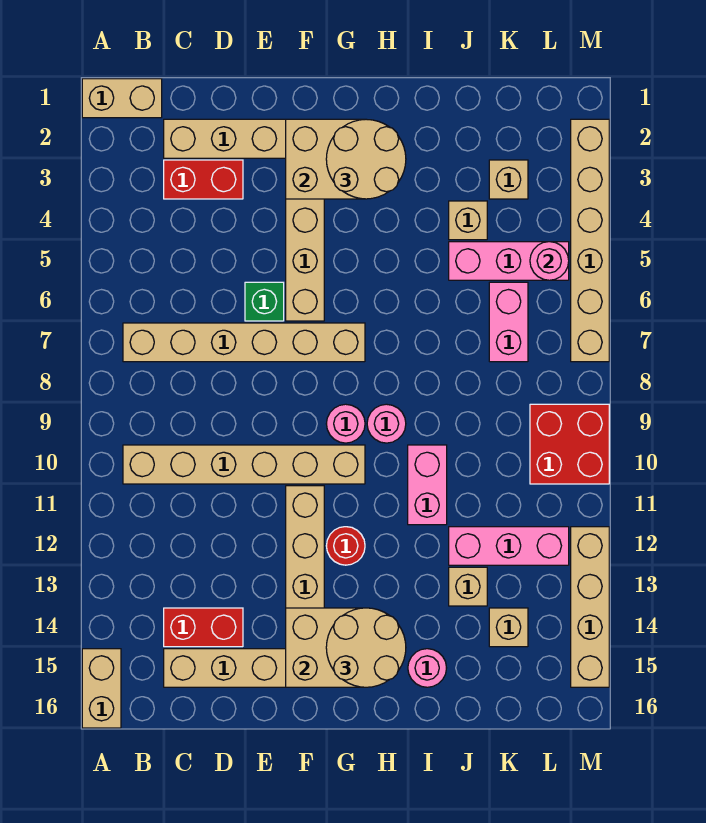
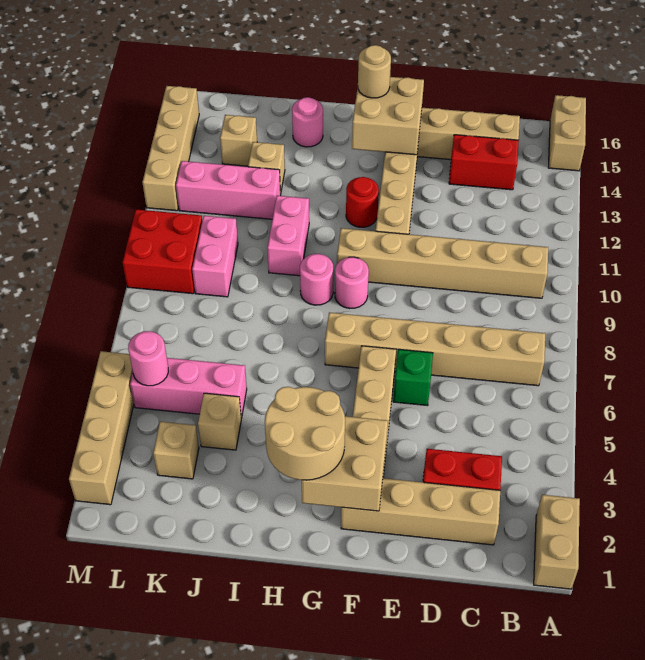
tan brick A1:B1 level 1 -> tan brick A1:A2 level 1
tan round brick G14:H15 level 3 -> tan round brick G15 level 3
pink brick K6:K7 level 1 -> pink brick K9:K10 level 1
tan brick M2:M7 level 1 -> tan brick M2:M5 level 1

